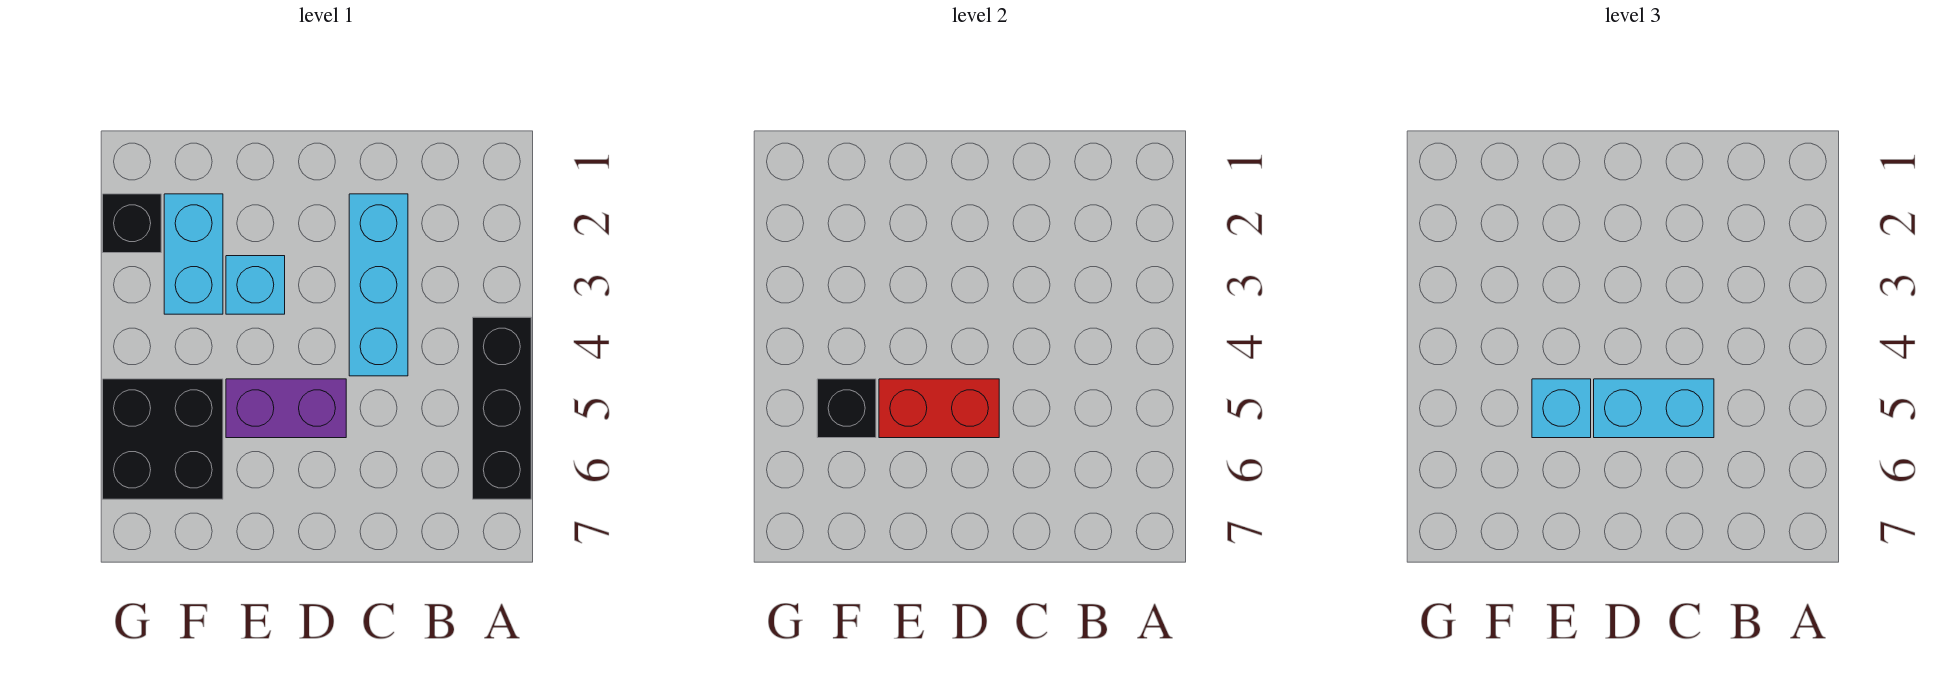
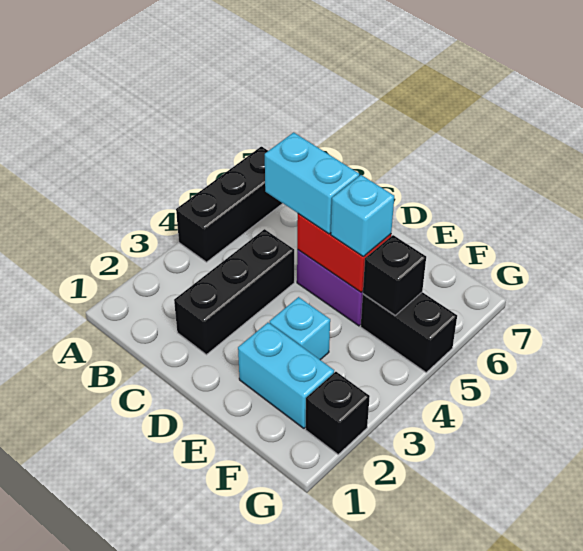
cyan brick C2:C4 level 1 -> black brick C2:C4 level 1
cyan brick F2:F3 level 1 -> cyan brick E2:F2 level 1
black brick F5:G6 level 1 -> black brick F5:G5 level 1

